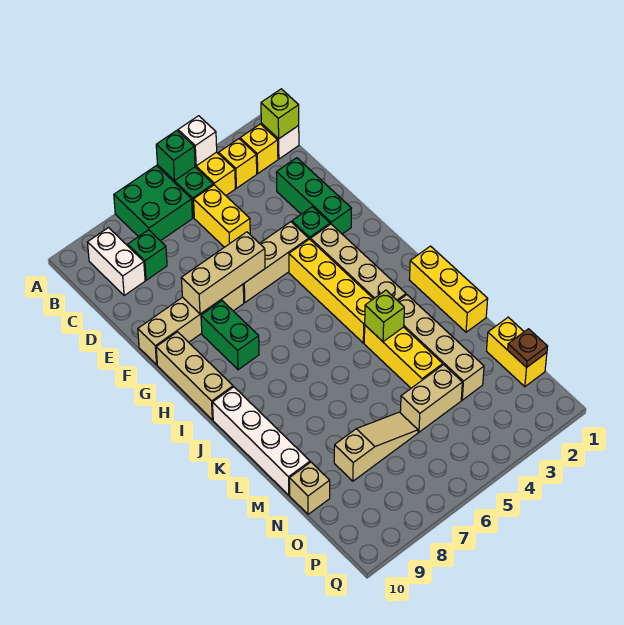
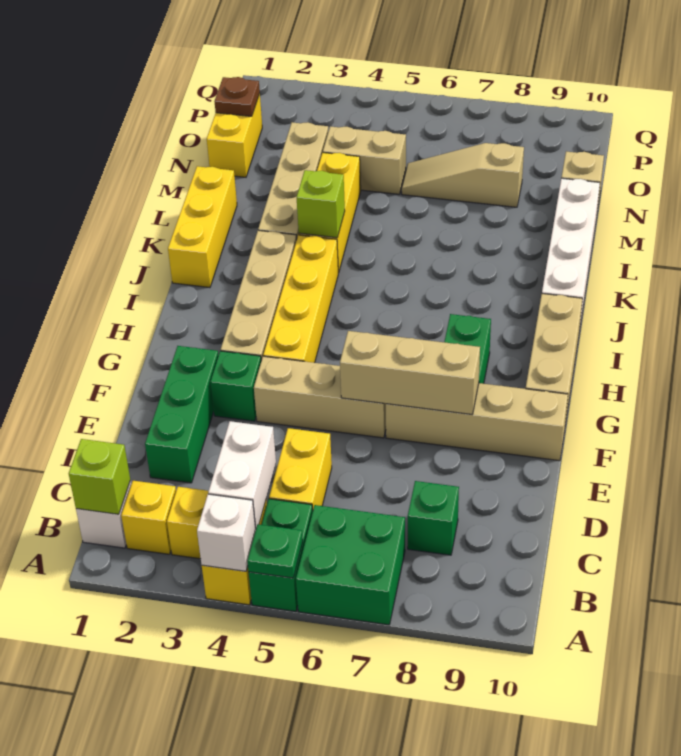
green brick A5 level 2 -> green plate A5 level 2
white brick B9:C9 level 1 -> white brick B4:C4 level 2

